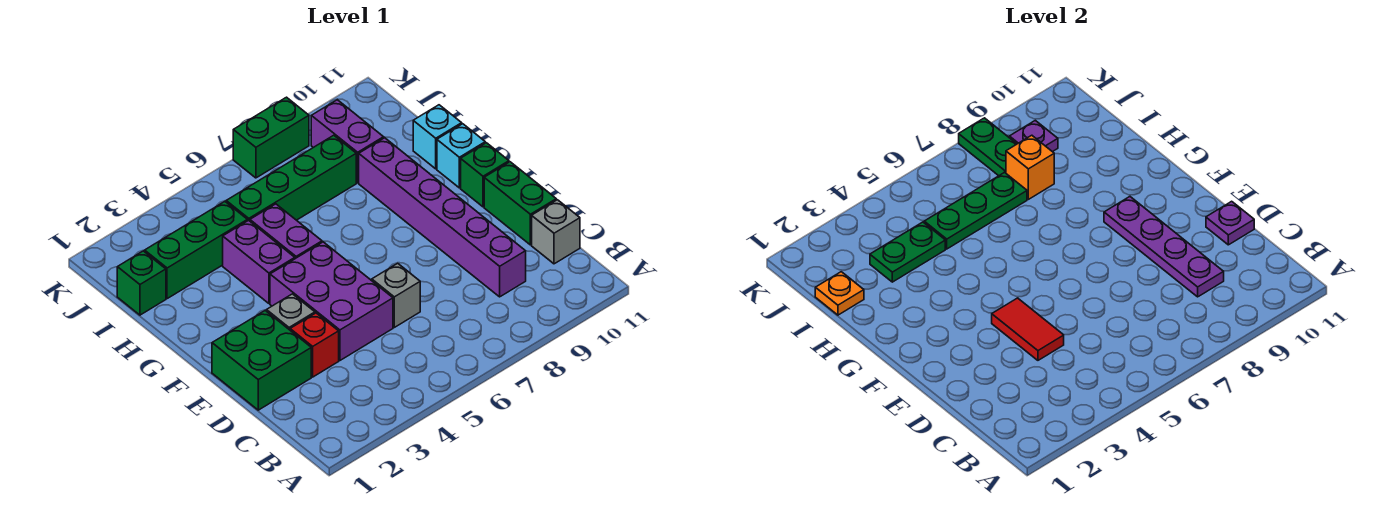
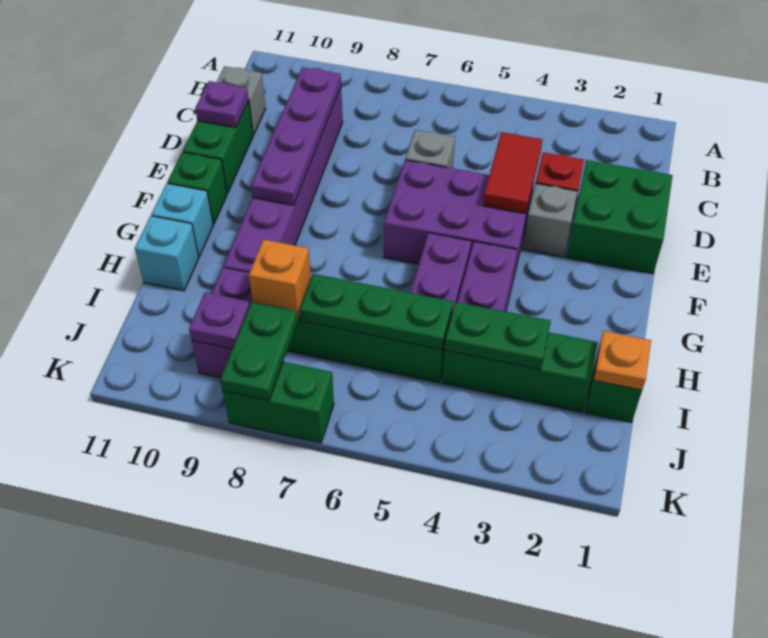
purple brick D4:F5 level 1 -> purple brick E4:F6 level 1

